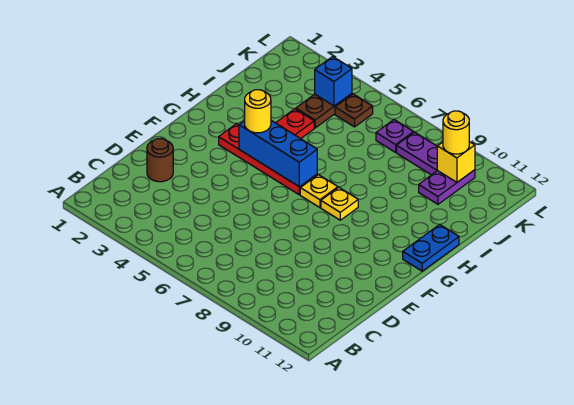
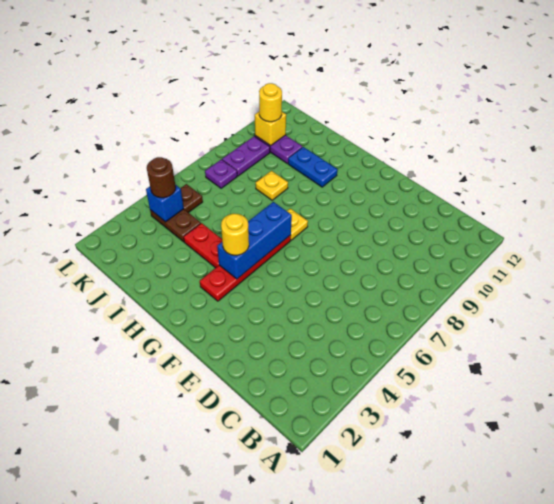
brown round brick D2 level 1 -> brown round brick K4 level 3
yellow plate G8 level 1 -> yellow plate I8 level 1
blue plate G12:H12 level 1 -> blue plate H10:I10 level 1

